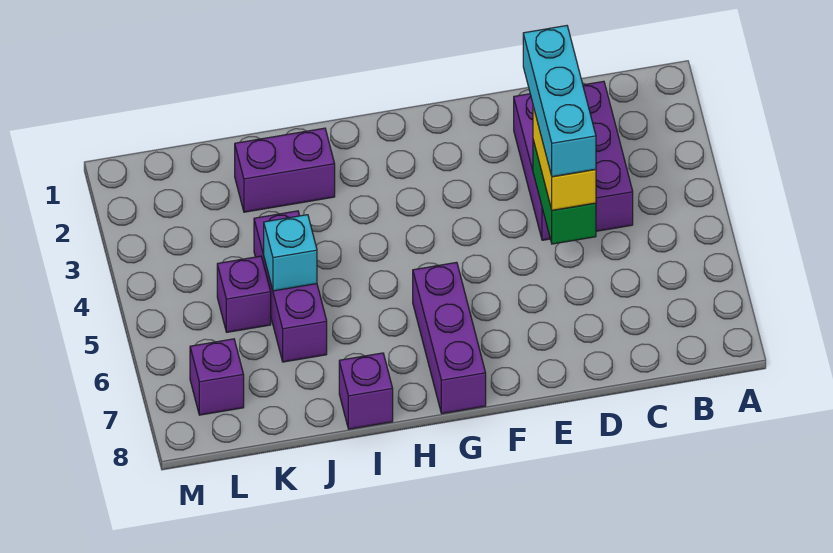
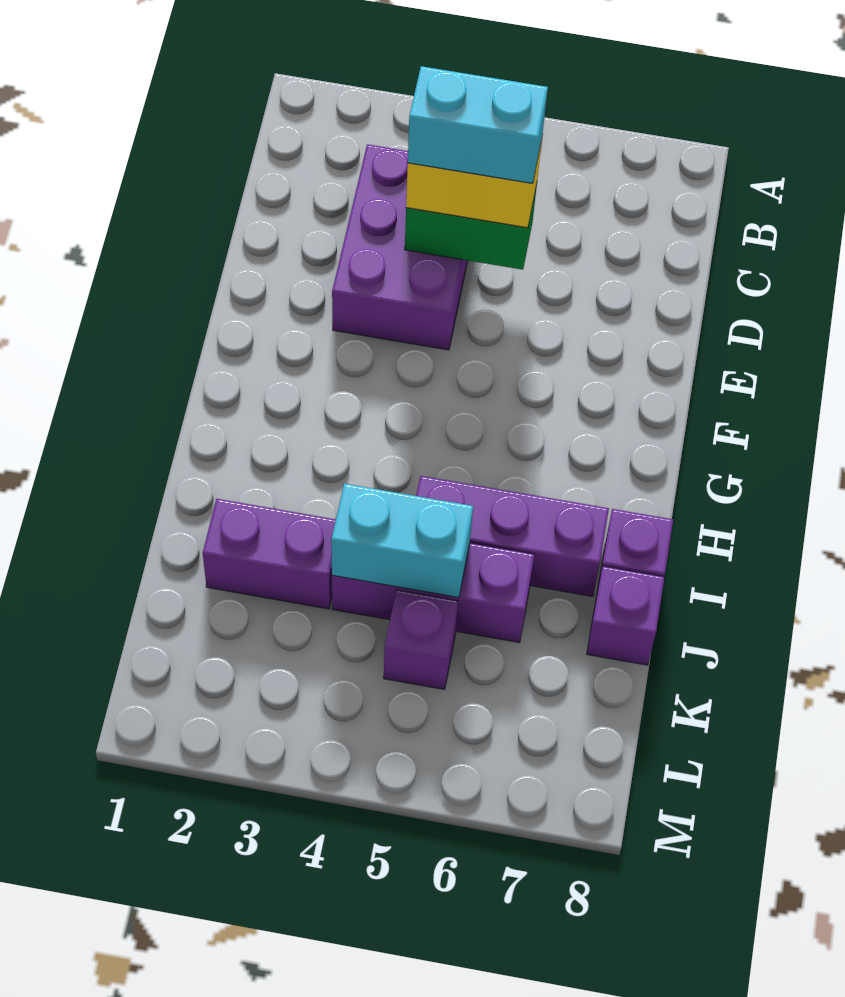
purple brick C2:D4 level 1 -> purple brick C3:E4 level 1
cyan brick D3:D5 level 4 -> cyan brick D4:D5 level 4
purple brick G6:G8 level 1 -> purple brick I5:I7 level 1
purple brick I2:J2 level 1 -> purple brick J2:J3 level 1
cyan brick J5 level 2 -> cyan brick J4:J5 level 2
purple brick L7 level 1 -> purple brick J8 level 1

